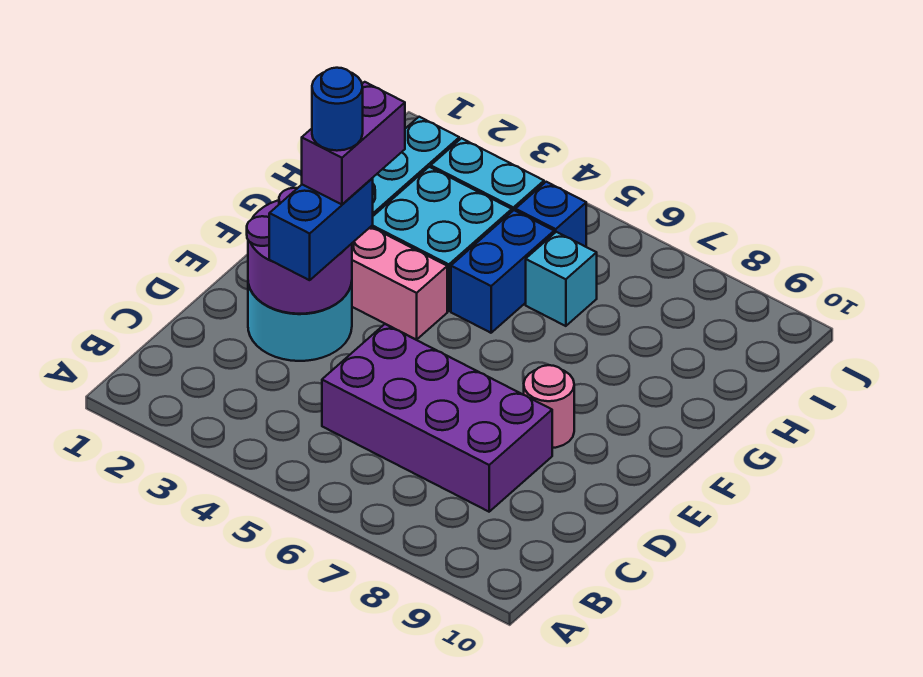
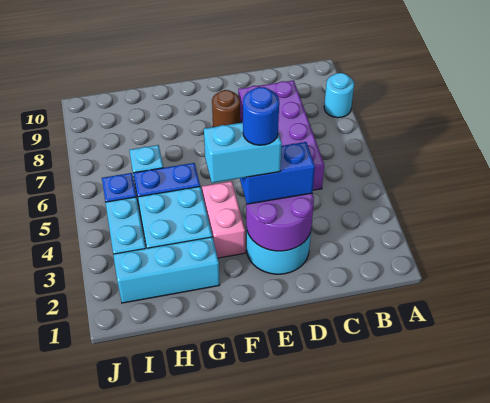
none -> cyan round brick A8 level 1
purple brick E3:F3 level 4 -> cyan brick E3:F3 level 4
pink round brick E8 level 1 -> brown round brick E8 level 1

